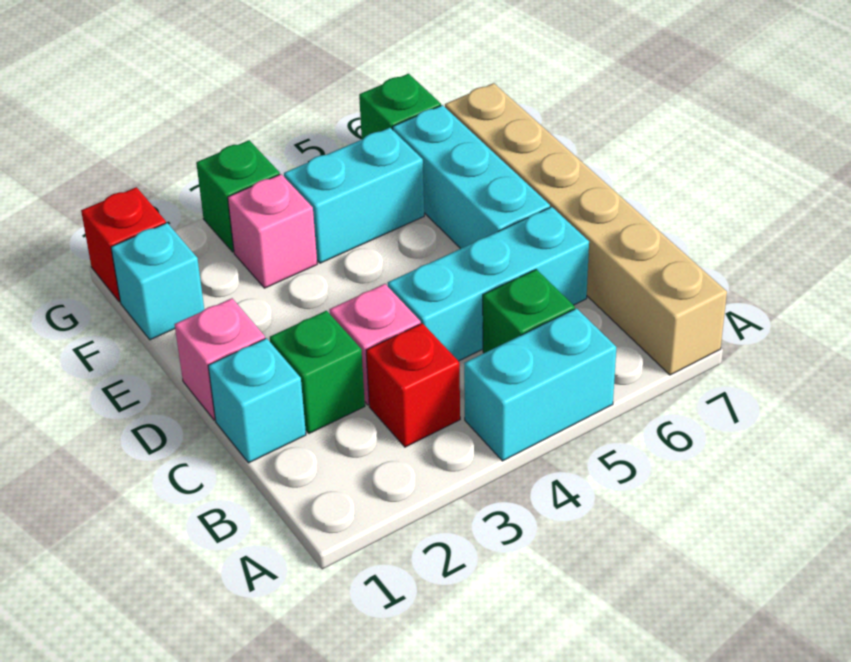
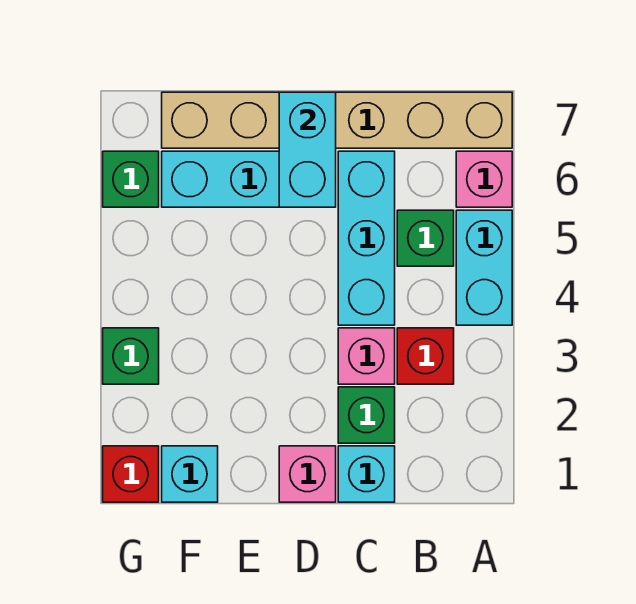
pink brick F3 level 1 -> pink brick A6 level 1
cyan brick F4:F5 level 1 -> cyan brick D6:D7 level 2

